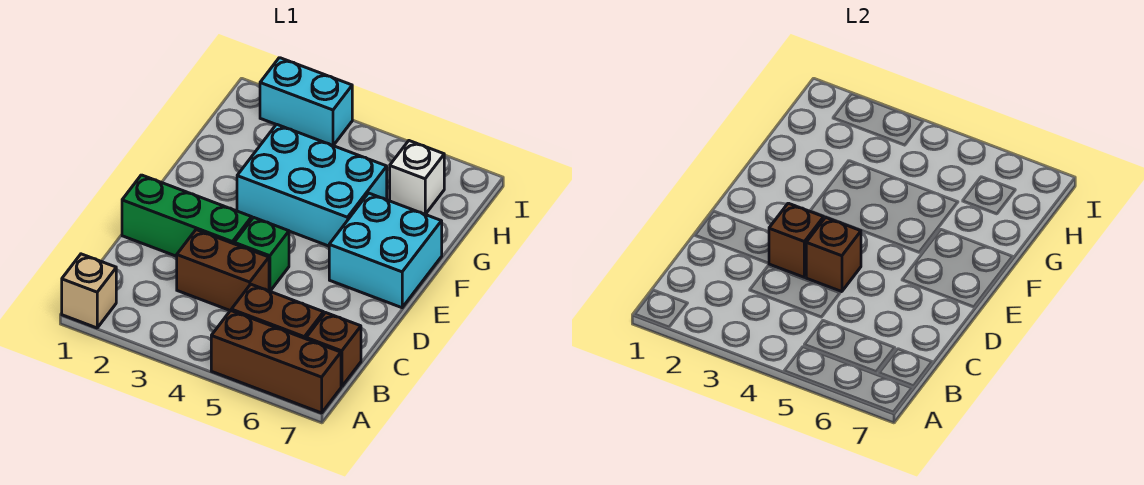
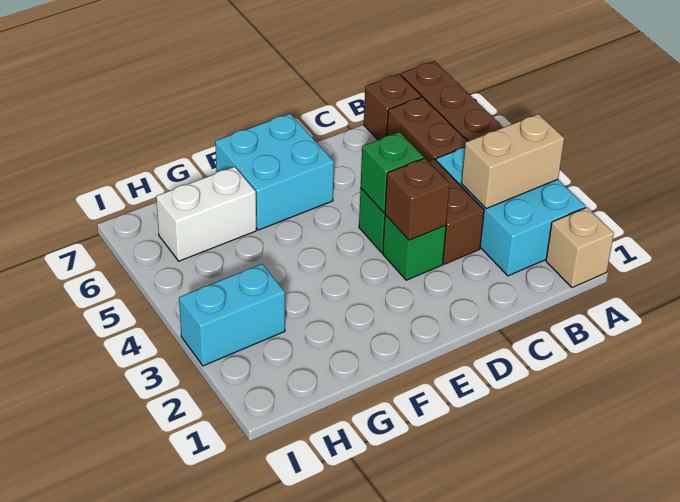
none -> tan brick A3:B3 level 2
green brick D1:D3 level 1 -> green brick D3 level 1
brown brick D4 level 2 -> green brick D4 level 2
cyan brick F3:G5 level 1 -> cyan brick A2:B4 level 1
white brick H6 level 1 -> white brick G6:H6 level 1
cyan brick I2:I3 level 1 -> cyan brick H3:I3 level 1

